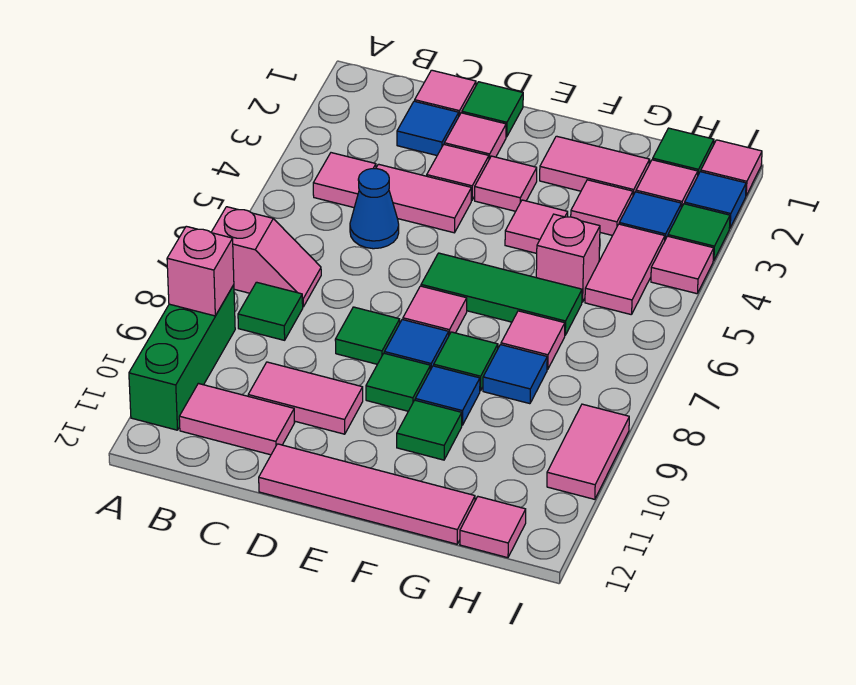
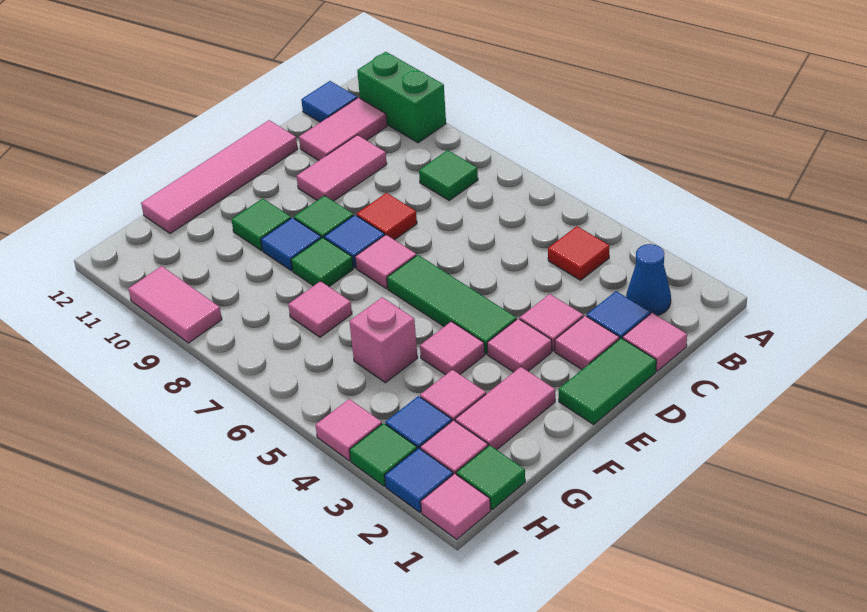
pink slope A7:B7 level 1 top A -> none
green brick A9:A11 level 1 -> green brick A10:A11 level 1
pink brick A9 level 2 -> none
pink tile B4 level 1 -> red tile B4 level 1
pink tile C4:D4 level 1 -> none
blue cone C5 level 1 -> blue cone B2 level 1
green tile D1 level 1 -> green tile D1:E1 level 1
green tile D8 level 1 -> red tile D8 level 1
green tile E6:G6 level 1 -> green tile E4:E6 level 1
blue tile G8 level 1 -> blue tile B12 level 1
pink tile H4:H5 level 1 -> none
pink tile H12 level 1 -> none

